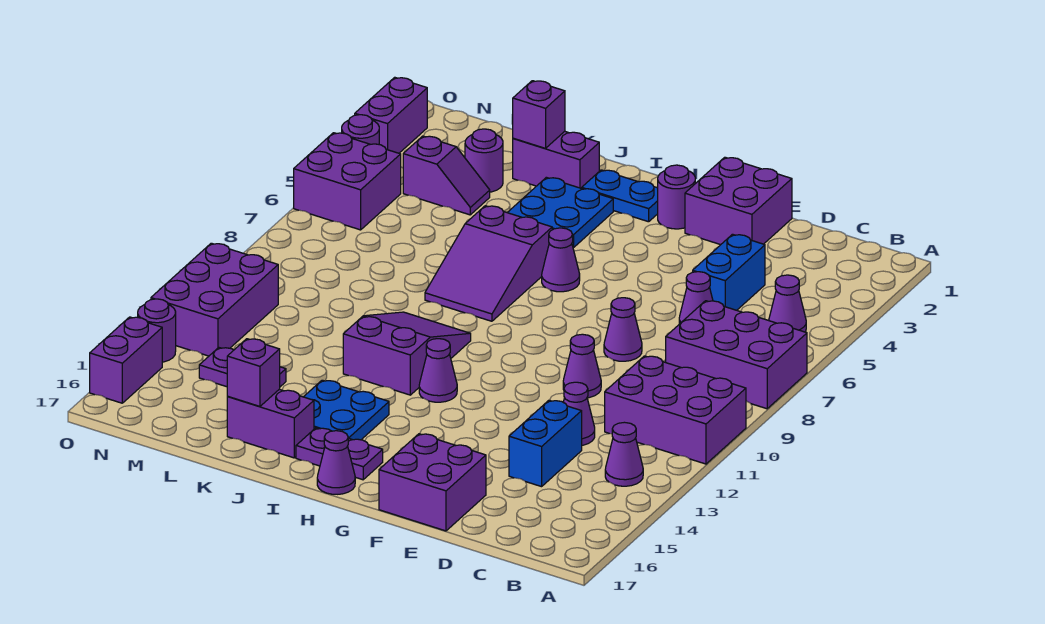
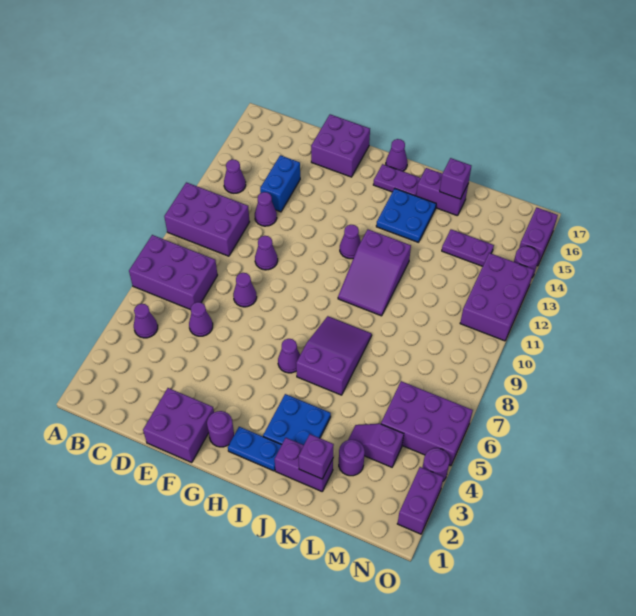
blue brick D4:D5 level 1 -> none
purple brick N5:O6 level 1 -> purple brick M5:O6 level 1

